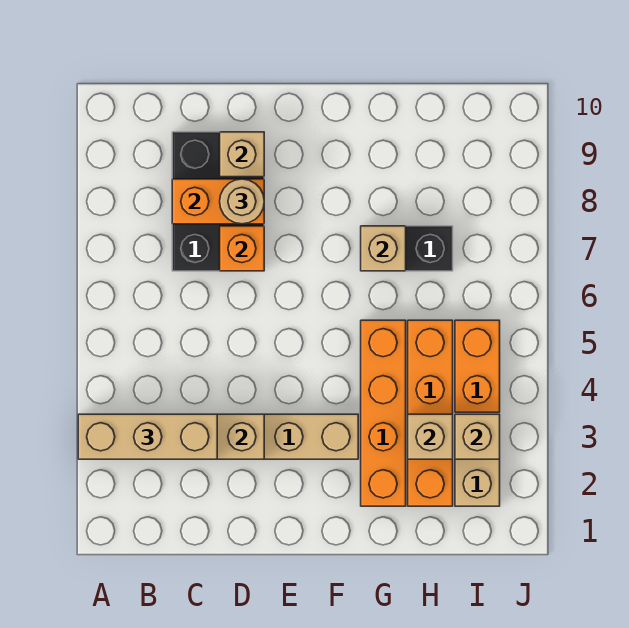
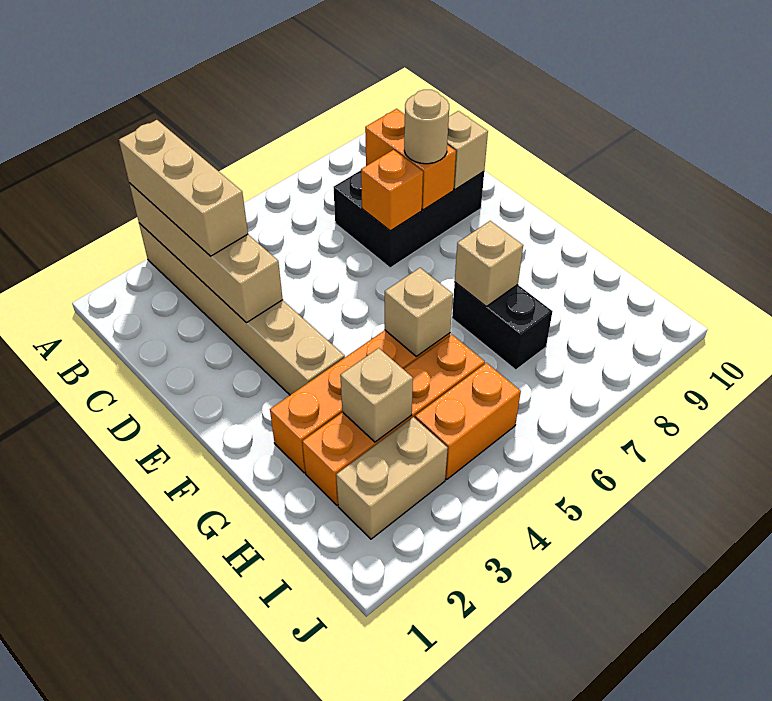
tan brick I3 level 2 -> tan brick G5 level 2

